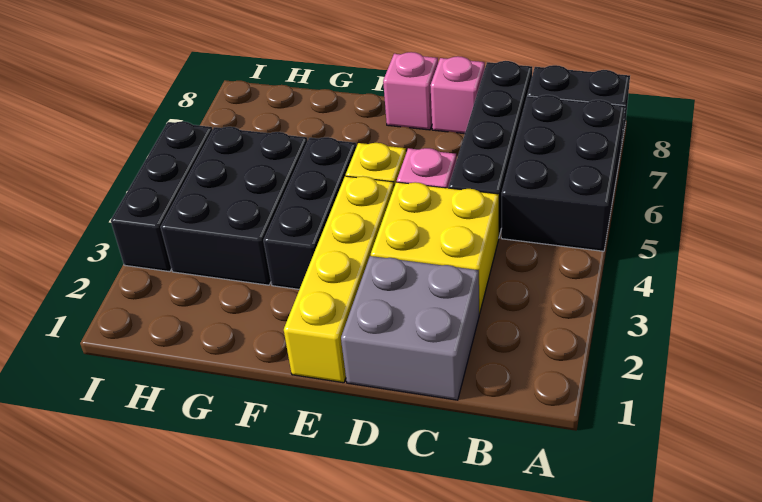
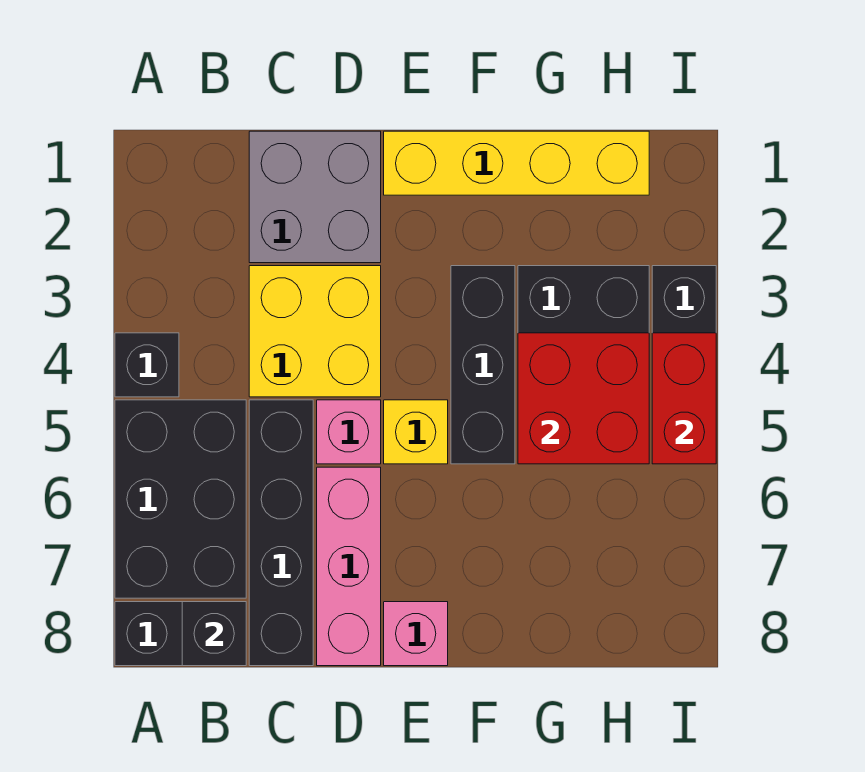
none -> black brick A4 level 1
none -> black brick B8 level 2
pink brick D8 level 1 -> pink brick D6:D8 level 1
yellow brick E1:E4 level 1 -> yellow brick E1:H1 level 1
none -> red brick G4:H5 level 2
none -> red brick I4:I5 level 2

